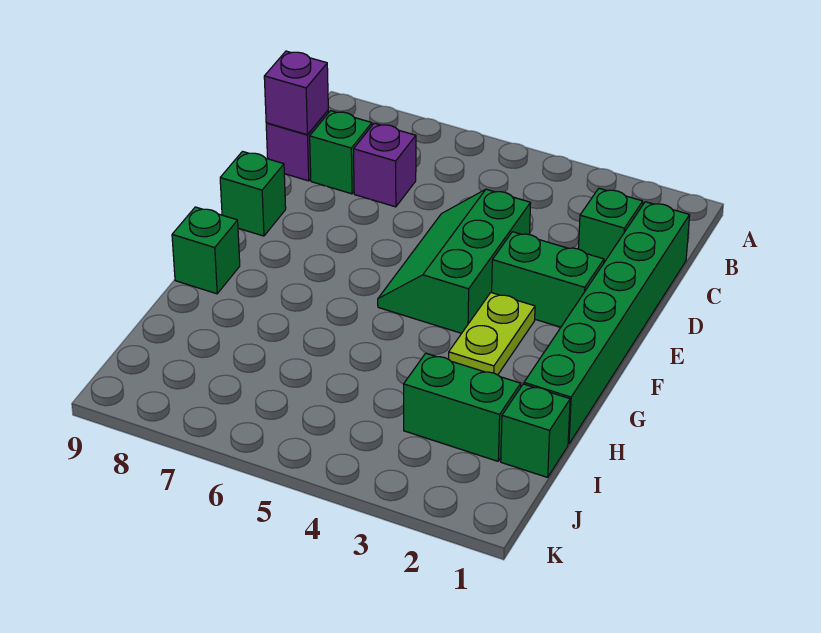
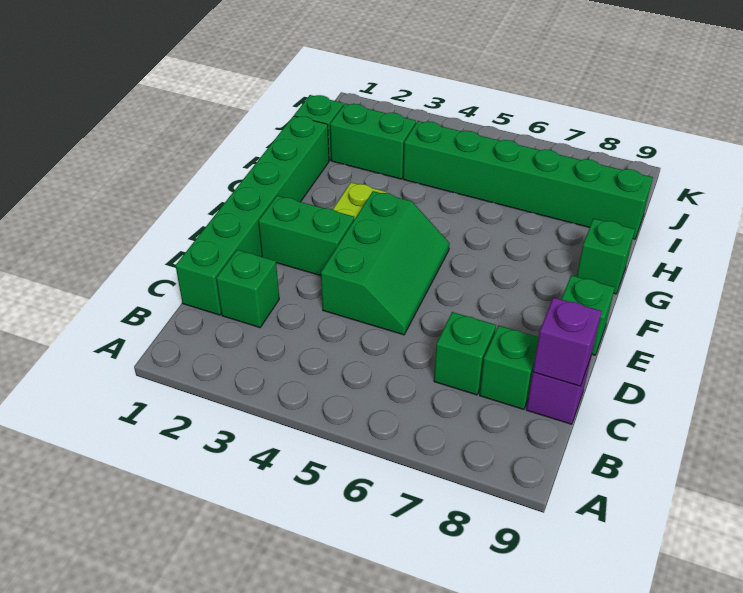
purple brick C7 level 1 -> green brick C7 level 1
none -> green brick I4:I9 level 1

